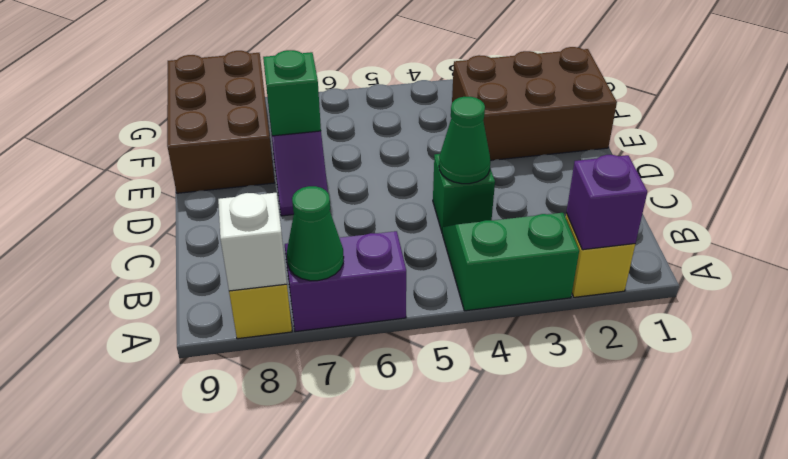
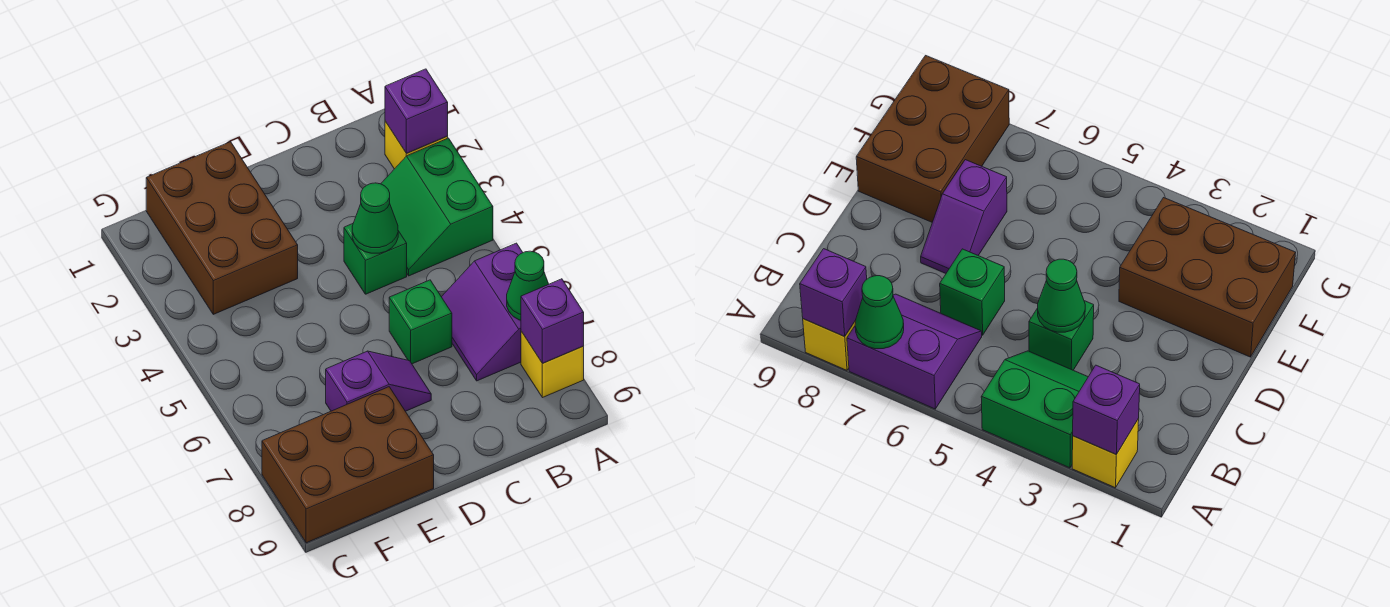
white brick A8 level 2 -> purple brick A8 level 2
green brick E7 level 2 -> green brick C6 level 1

